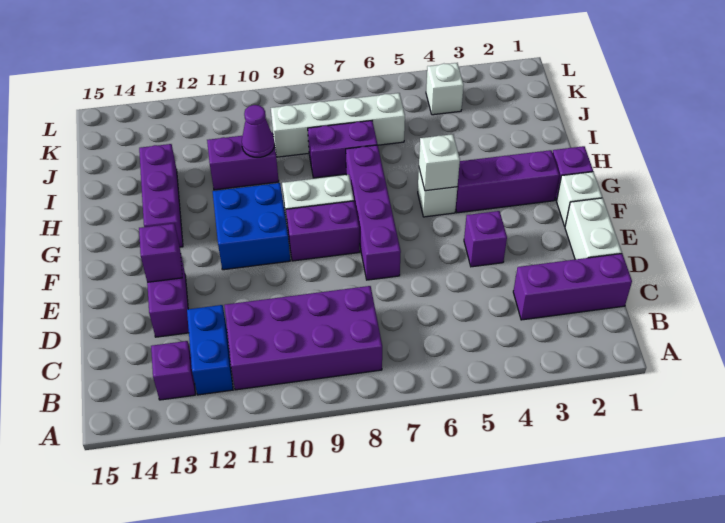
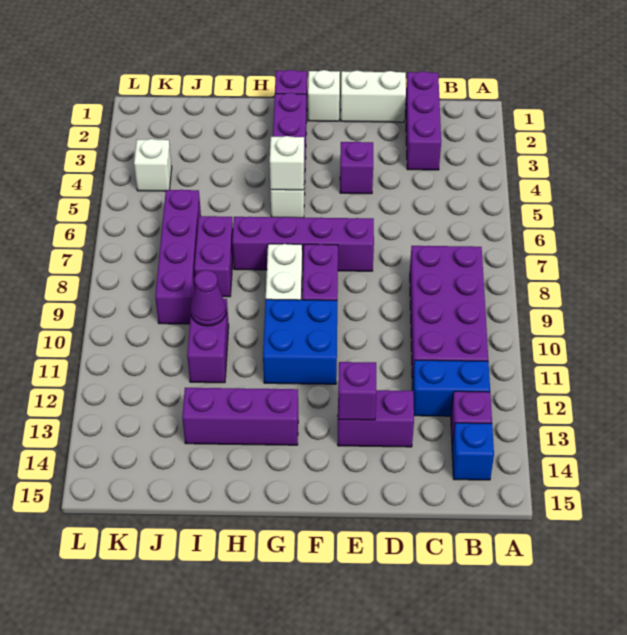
none -> blue brick B14 level 1
white brick J6:J9 level 1 -> purple brick J6:J9 level 1

